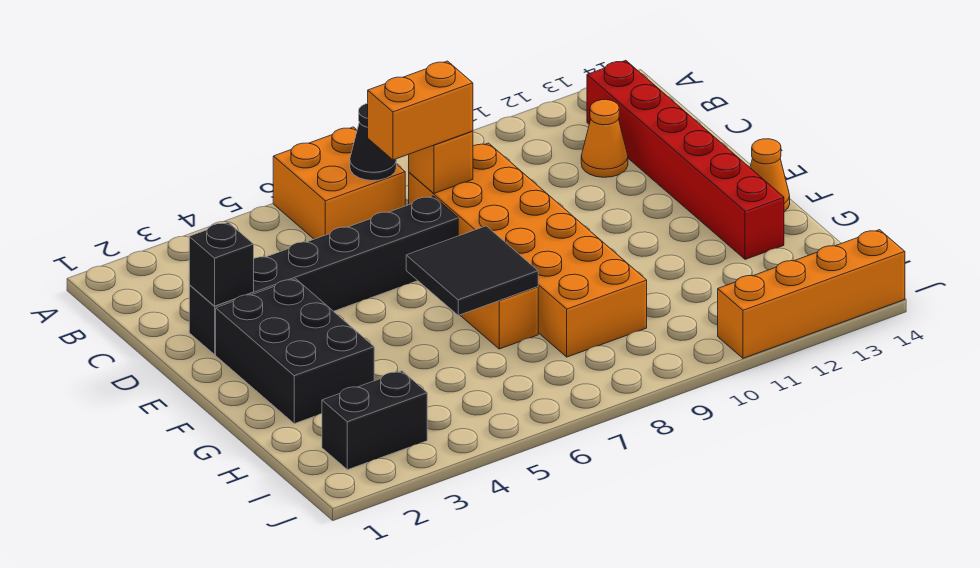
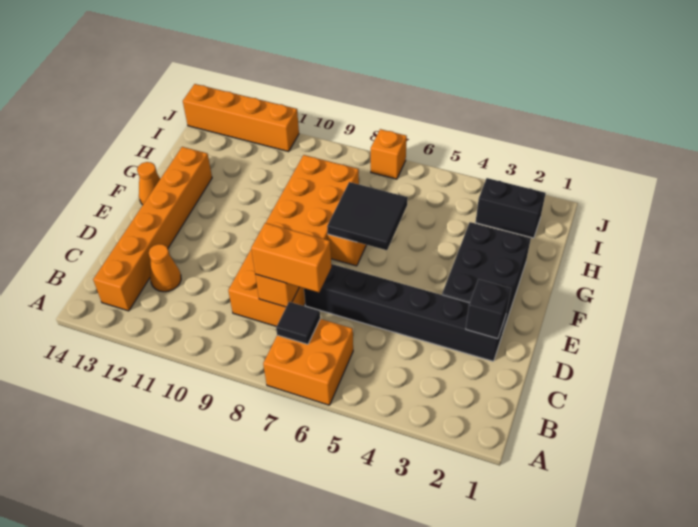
black cone B7 level 2 -> black tile B7 level 2
red brick B13:G13 level 1 -> orange brick B13:G13 level 1
none -> orange brick J7 level 1

